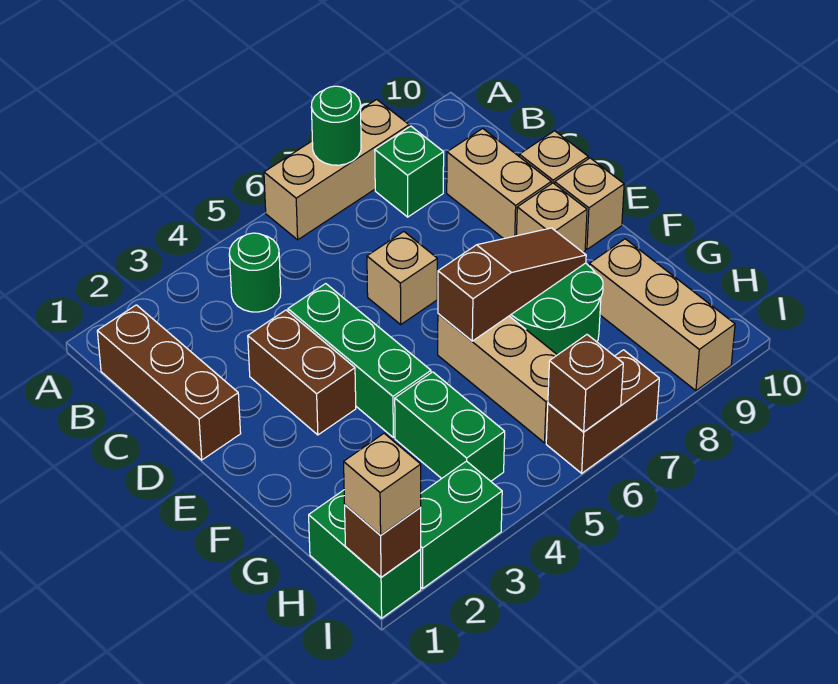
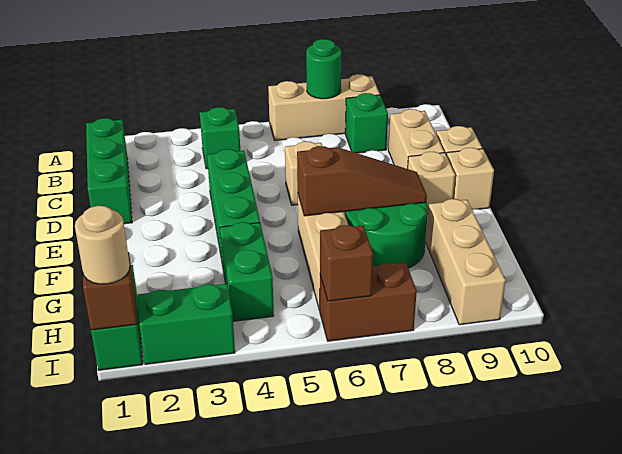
brown brick B1:D1 level 1 -> green brick B1:D1 level 1
green round brick B4 level 1 -> green brick B4 level 1
brown brick D3:E3 level 1 -> none
tan brick I1 level 3 -> tan round brick I1 level 3

